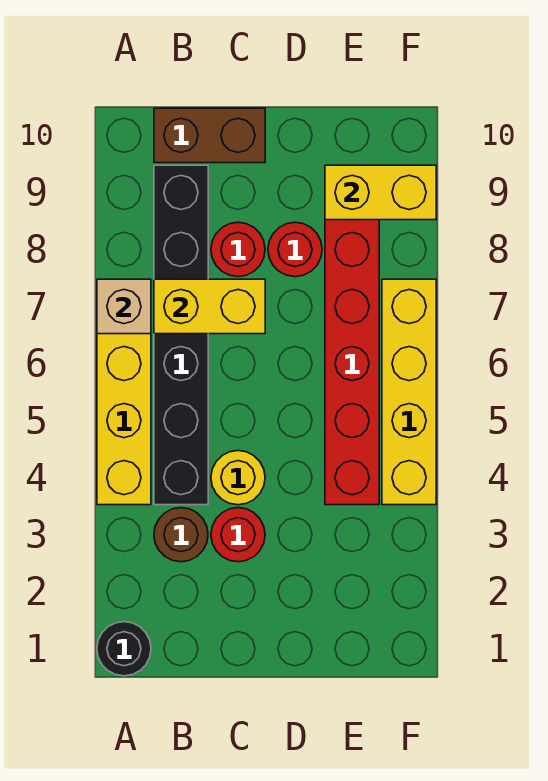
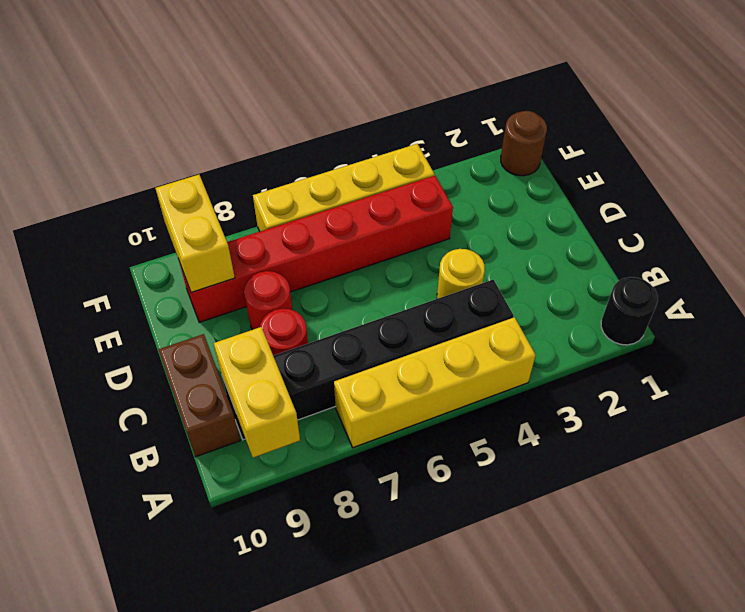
tan brick A7 level 2 -> none
brown round brick B3 level 1 -> brown round brick F1 level 1
yellow brick B7:C7 level 2 -> yellow brick A9:B9 level 2
red round brick C3 level 1 -> none

